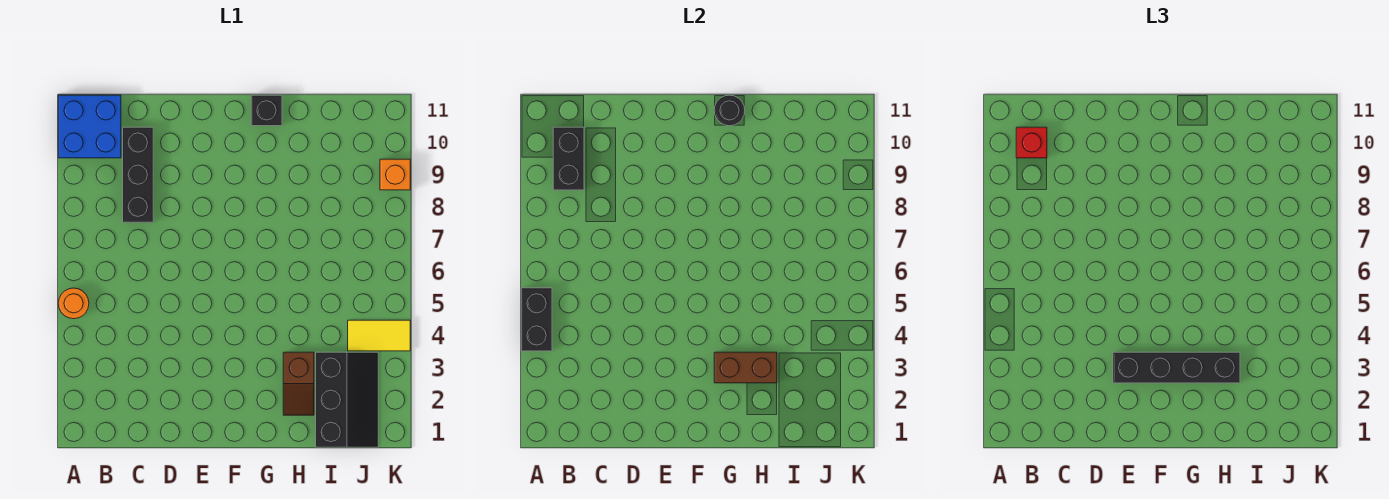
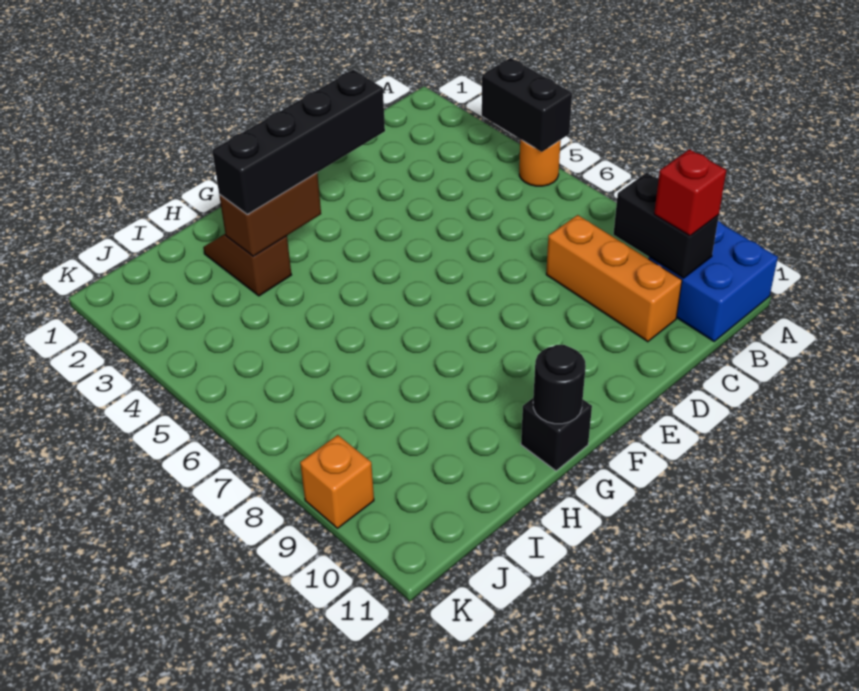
black brick C8:C10 level 1 -> orange brick C8:C10 level 1
black slope I1:J3 level 1 top I -> none
yellow tile J4:K4 level 1 -> none

